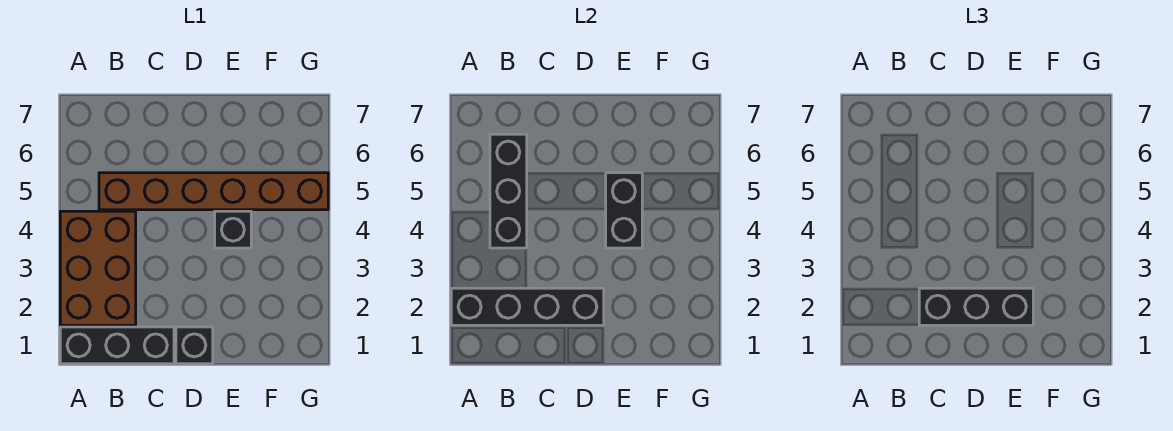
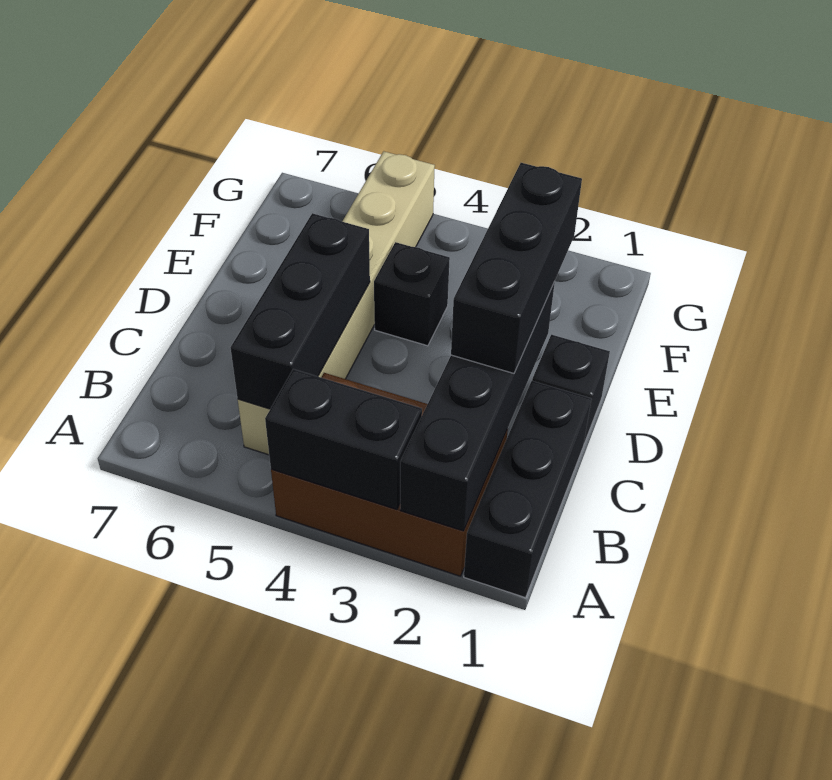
black brick B4:B6 level 2 -> black brick B5:D5 level 2
brown brick B5:G5 level 1 -> tan brick B5:G5 level 1
black brick E4:E5 level 2 -> black brick A3:A4 level 2

